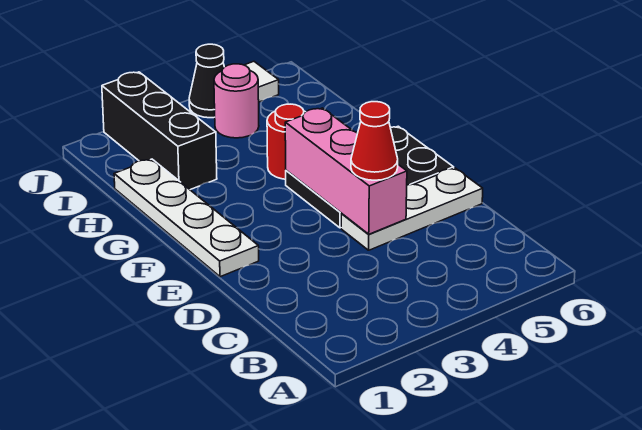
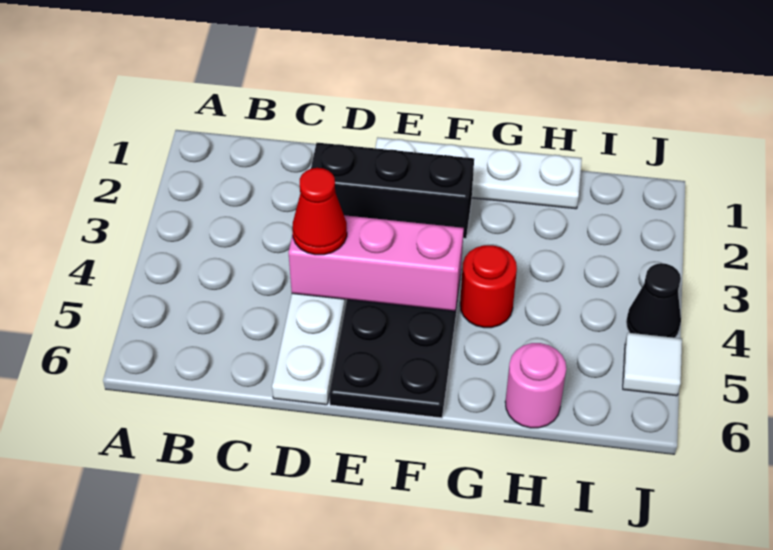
black brick H2:J2 level 1 -> black brick D2:F2 level 1
pink round brick I4 level 1 -> pink round brick H6 level 1

